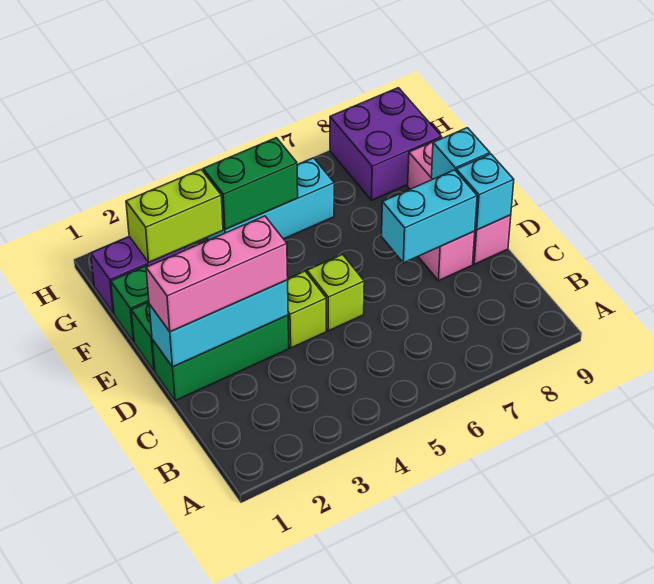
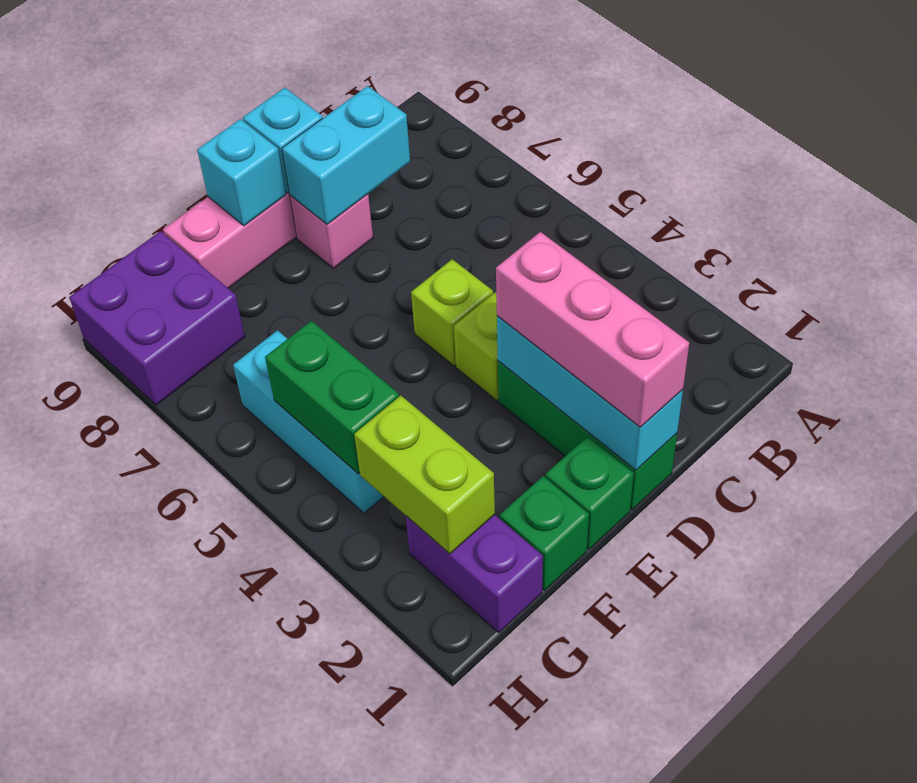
cyan brick D7:D8 level 2 -> cyan brick C8:D8 level 2

